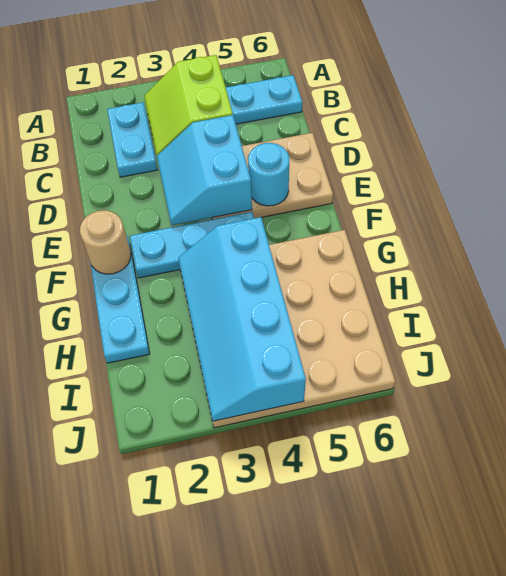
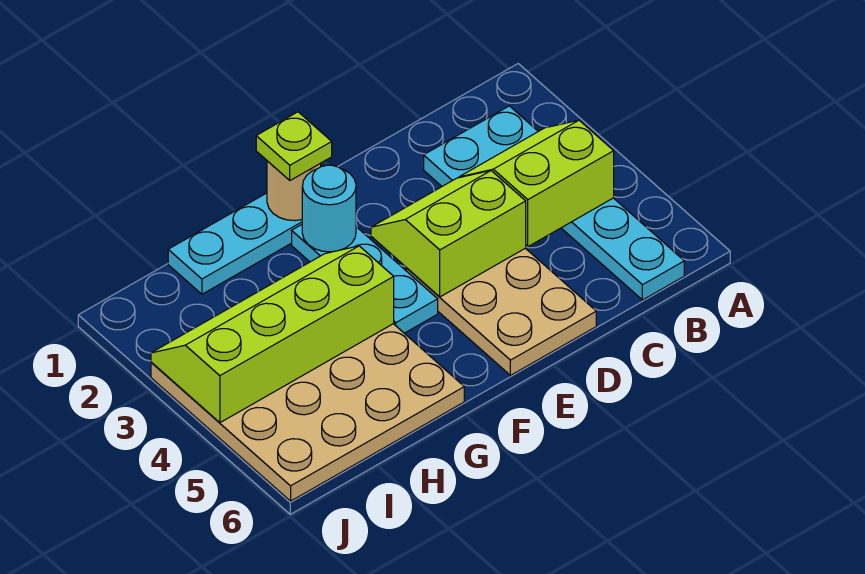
cyan slope D3:E4 level 2 top 4 -> lime slope D3:E4 level 2 top 4
cyan round brick E5 level 2 -> cyan round brick F2 level 2
none -> lime plate F1 level 3
cyan slope G3:J4 level 2 top 4 -> lime slope G3:J4 level 2 top 4

